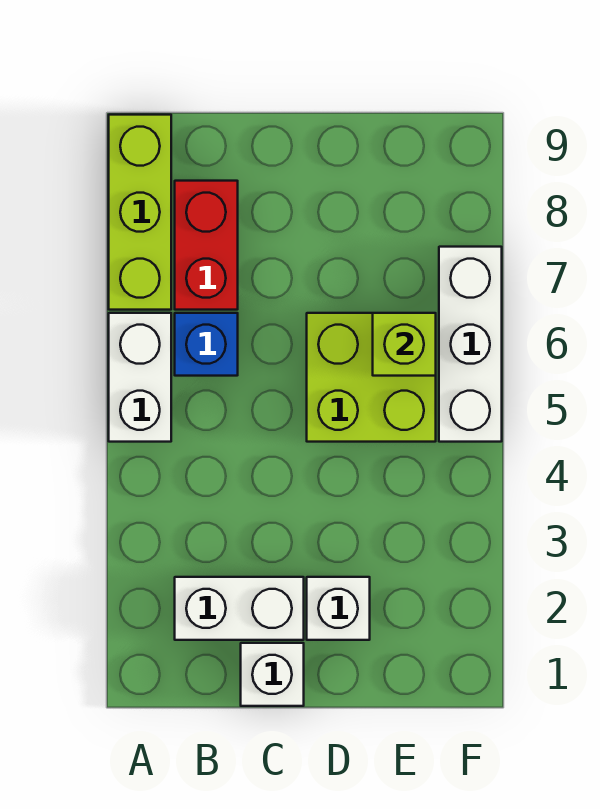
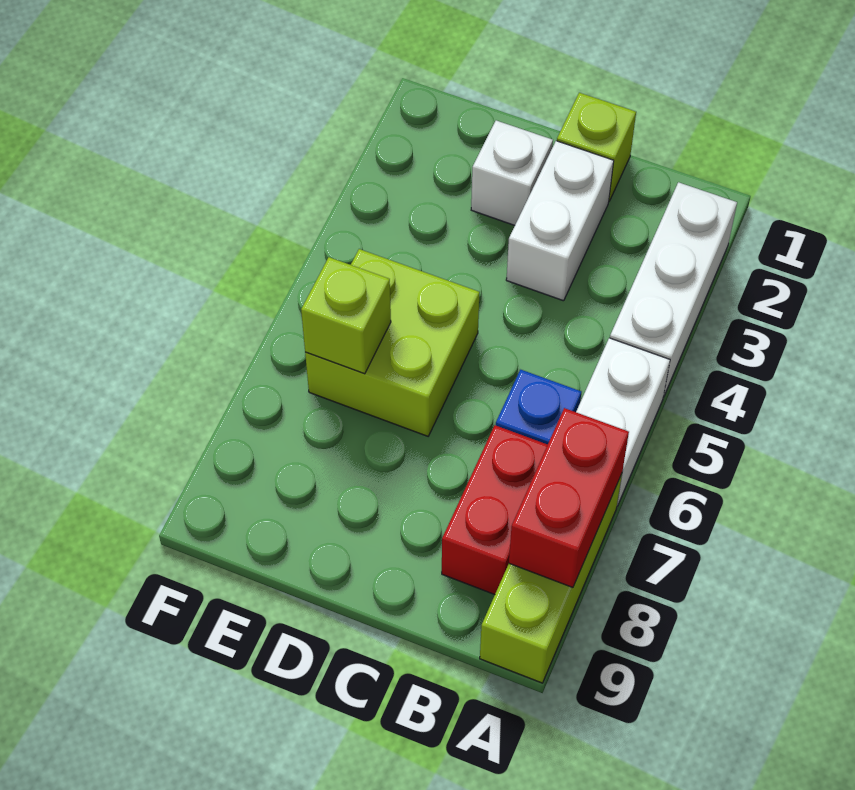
none -> red brick A7:A8 level 2
white brick B2:C2 level 1 -> white brick C2:C3 level 1
white brick C1 level 1 -> lime brick C1 level 1
white brick F5:F7 level 1 -> white brick A2:A4 level 1

